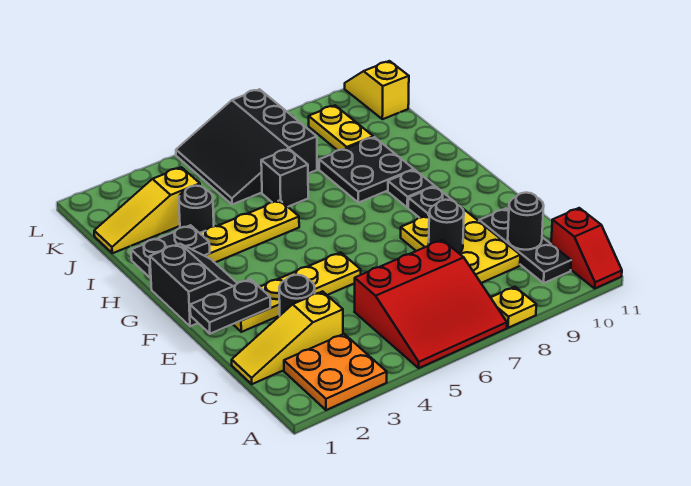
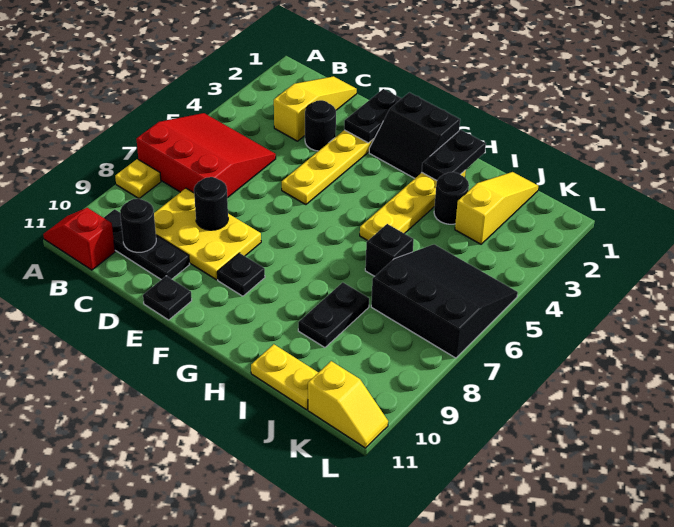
orange plate A2:B3 level 1 -> none
red slope A5:C7 level 1 top C -> red slope A5:C7 level 1 top 7
black plate G9 level 1 -> black plate E11 level 1
black plate H8:I9 level 1 -> black plate I8:I9 level 1
yellow plate J9:K9 level 1 -> yellow plate I11:J11 level 1

